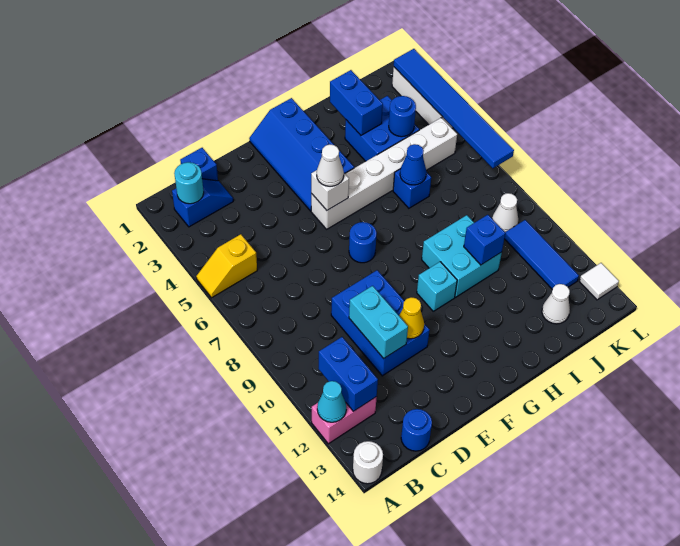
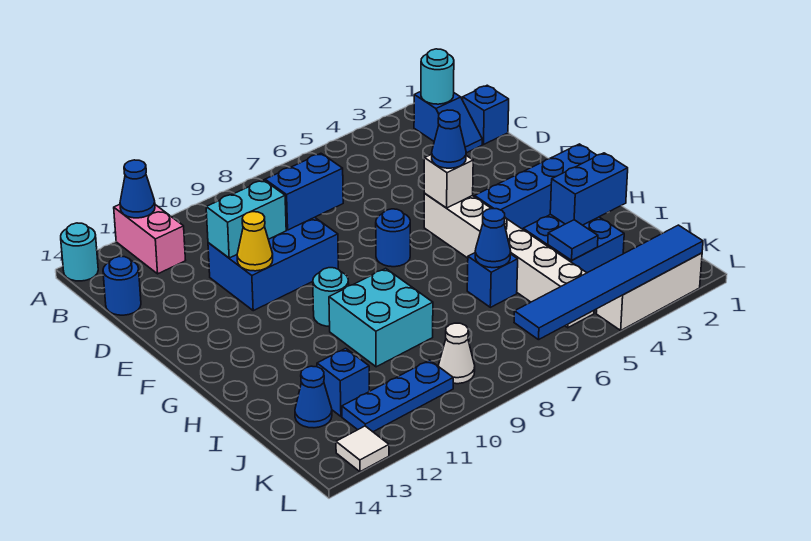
yellow slope A5:B5 level 1 top B -> none
cyan cone A12 level 2 -> blue cone A12 level 2
white round brick A14 level 1 -> cyan round brick A14 level 1
blue brick B11:B12 level 2 -> blue brick D8:D9 level 2
white cone F5 level 3 -> blue cone F5 level 3
cyan brick G10 level 1 -> cyan round brick G10 level 1
blue brick I10 level 2 -> blue brick J12 level 1
blue round brick J4 level 2 -> blue tile J4 level 2
white cone J13 level 1 -> blue cone J13 level 1
blue tile K10:K12 level 1 -> blue plate K10:K12 level 1

